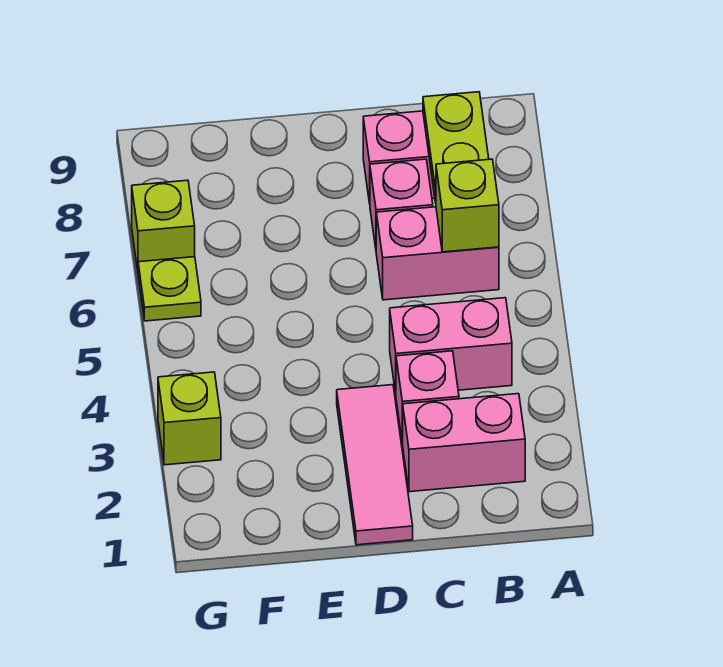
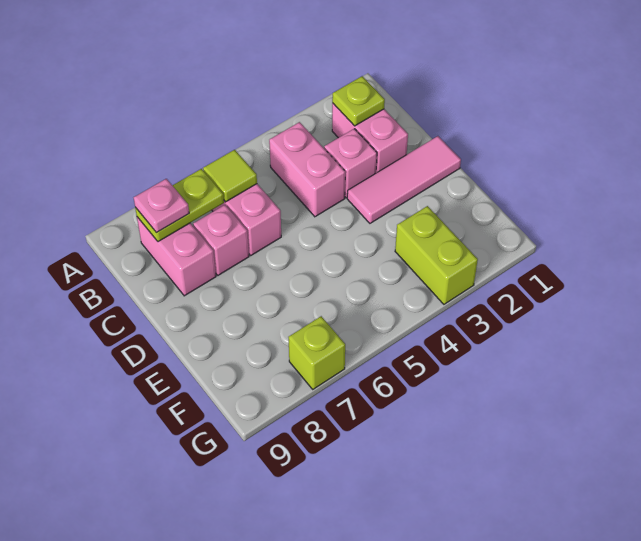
lime brick B6 level 2 -> lime tile B6 level 2
none -> pink plate B8 level 3
lime brick G3 level 1 -> lime brick F3:G3 level 1
lime plate G6 level 1 -> lime plate B2 level 2

